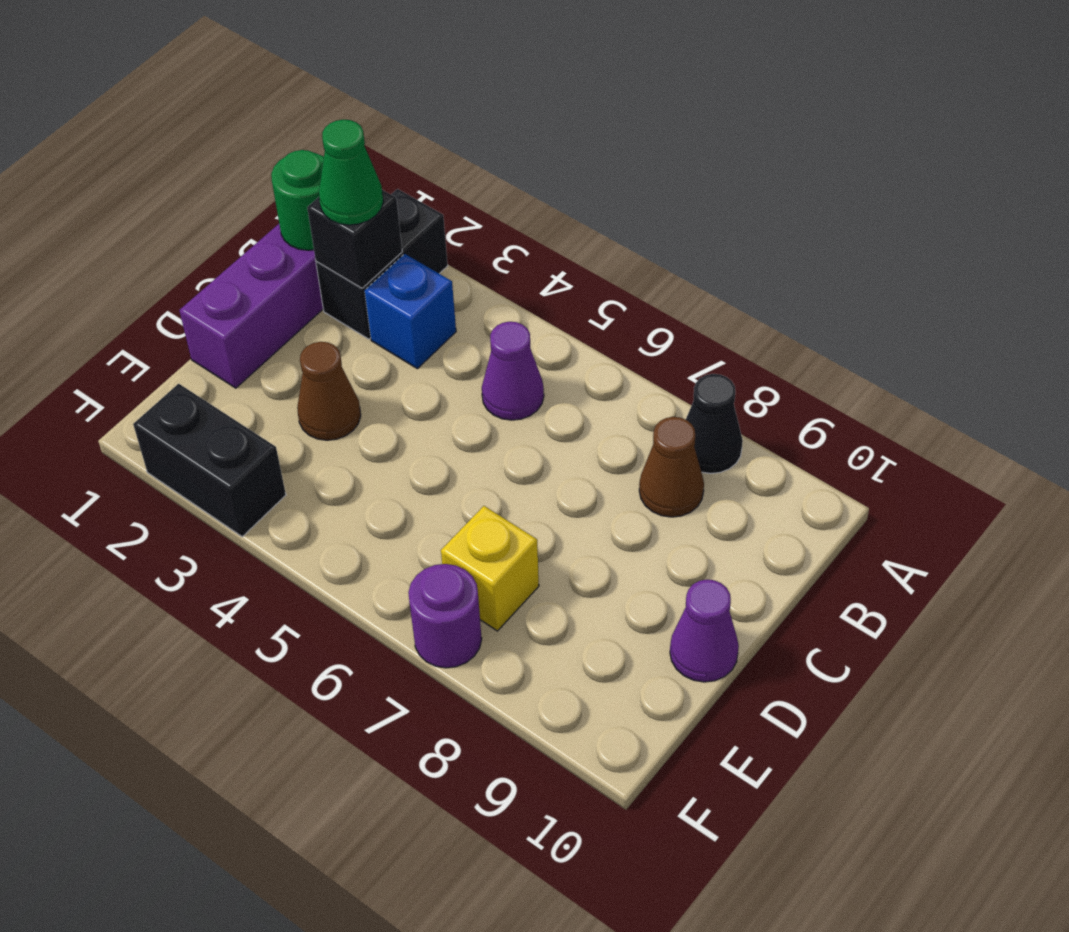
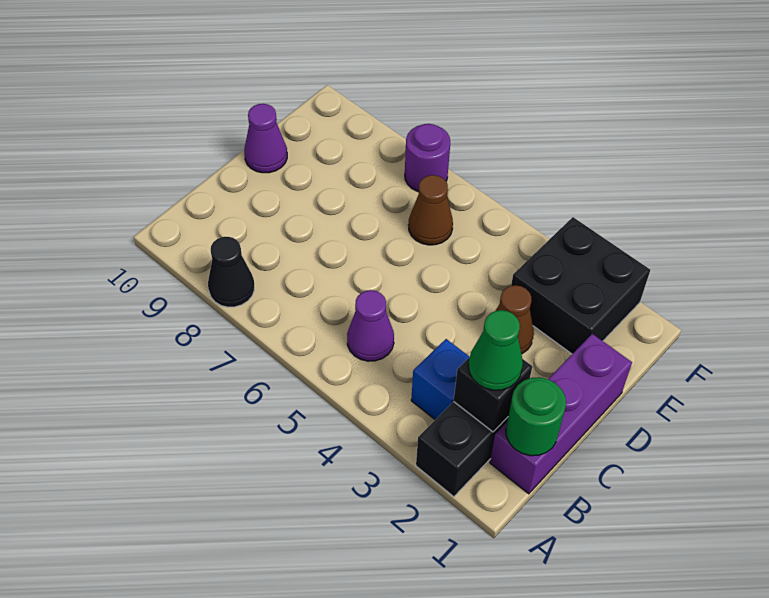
brown cone B8 level 1 -> brown cone E6 level 1
yellow brick E7 level 1 -> none
black brick F2:F3 level 1 -> black brick E2:F3 level 1

